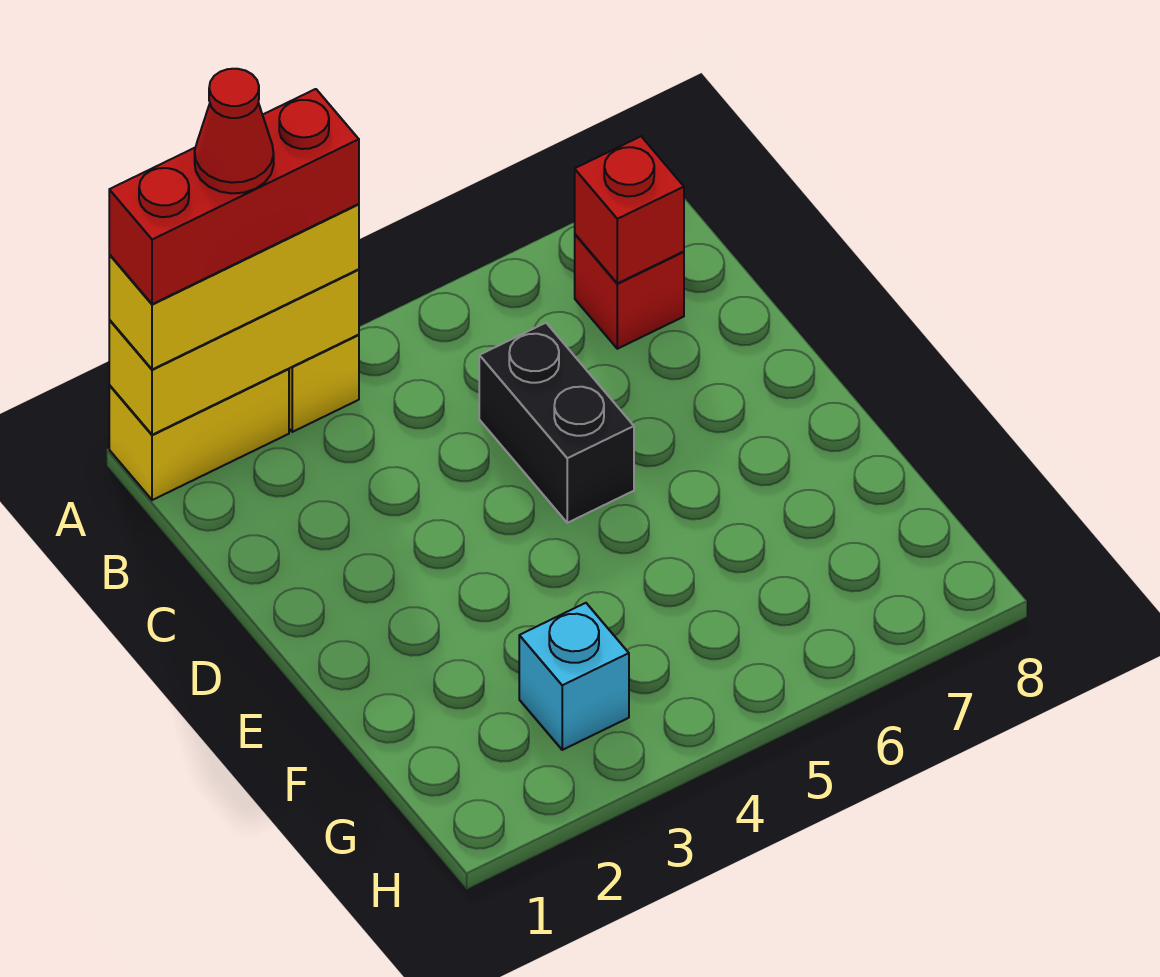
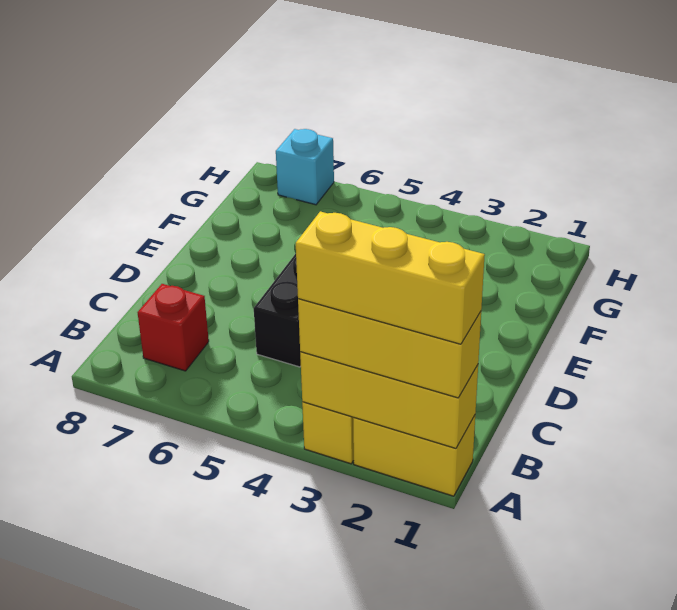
red brick A1:A3 level 4 -> yellow brick A1:A3 level 4
red cone A2 level 5 -> none
red brick B7 level 2 -> none
cyan brick G3 level 1 -> cyan brick H7 level 1

